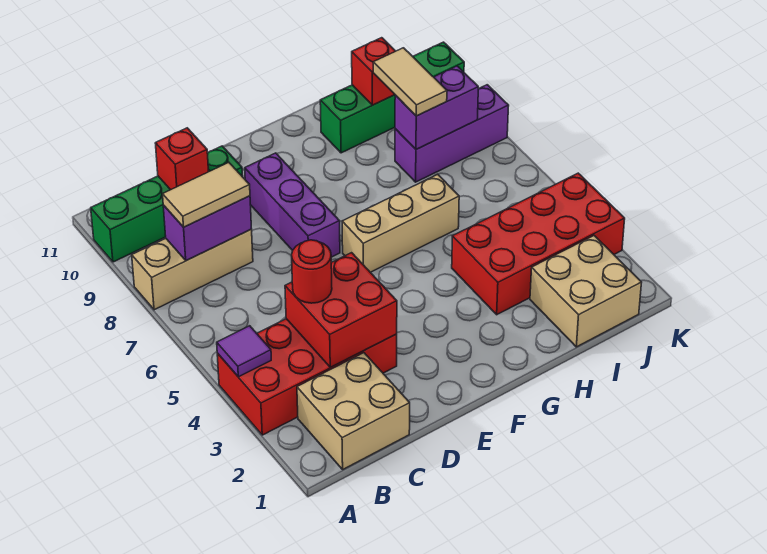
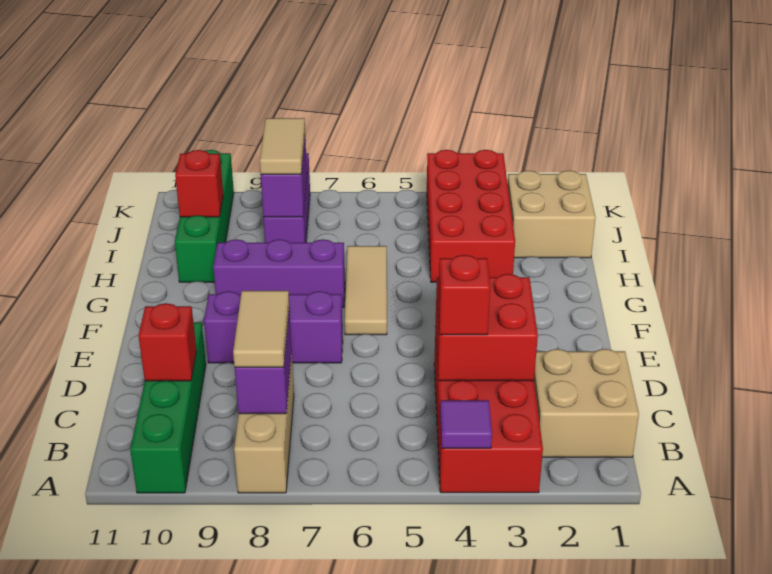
red round brick C4 level 3 -> red brick C4 level 3
tan brick F6:H6 level 1 -> tan tile F6:H6 level 1
none -> purple brick G7:G9 level 1
tan tile I8:I9 level 3 -> tan tile I8:J8 level 3

